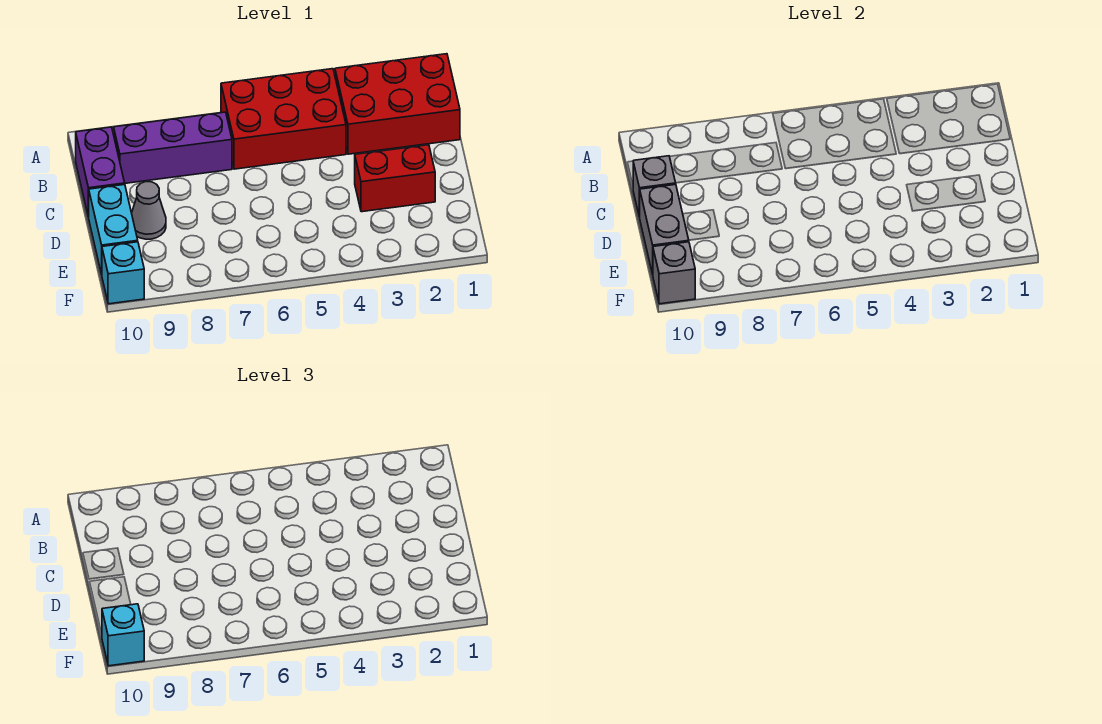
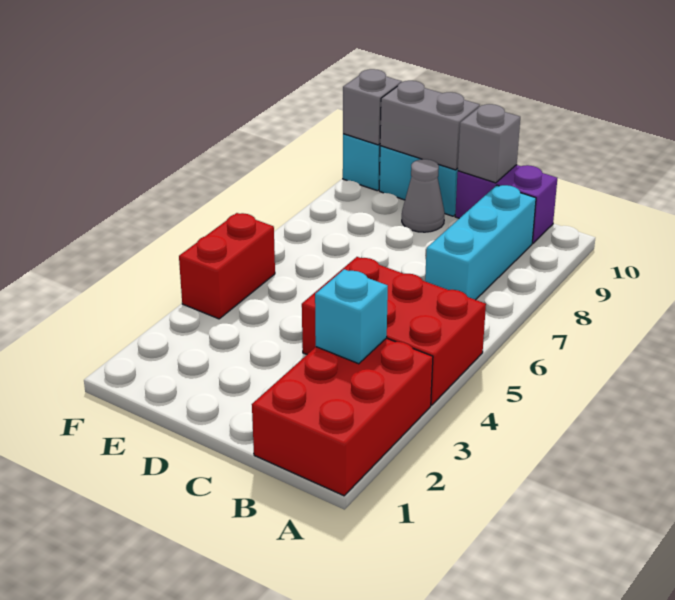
red brick A4:B6 level 1 -> red brick A4:C5 level 1
purple brick B7:B9 level 1 -> cyan brick B7:B9 level 1
red brick D2:D3 level 1 -> red brick F4:F5 level 1
cyan brick F10 level 3 -> cyan brick B3 level 2

